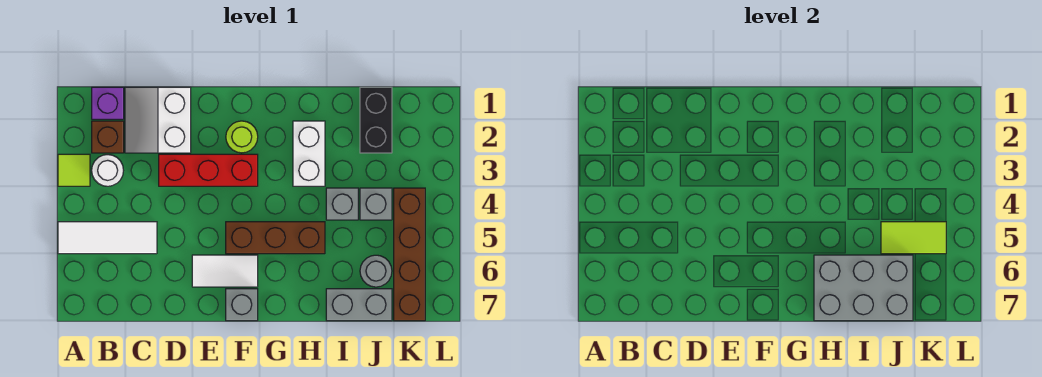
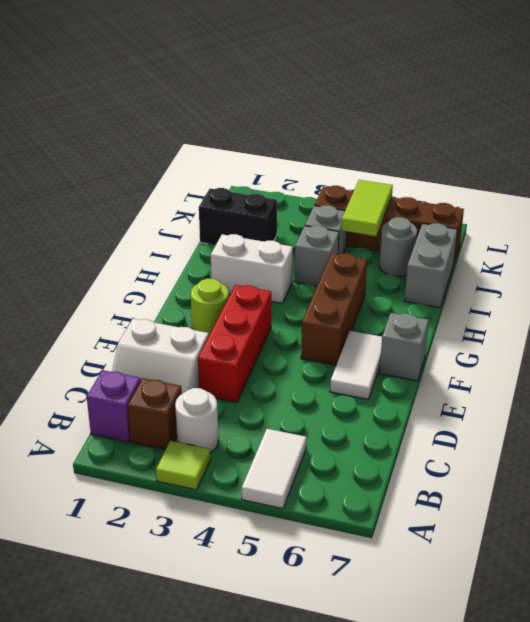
white tile A5:C5 level 1 -> white tile A5:B5 level 1
grey brick H6:J7 level 2 -> none

